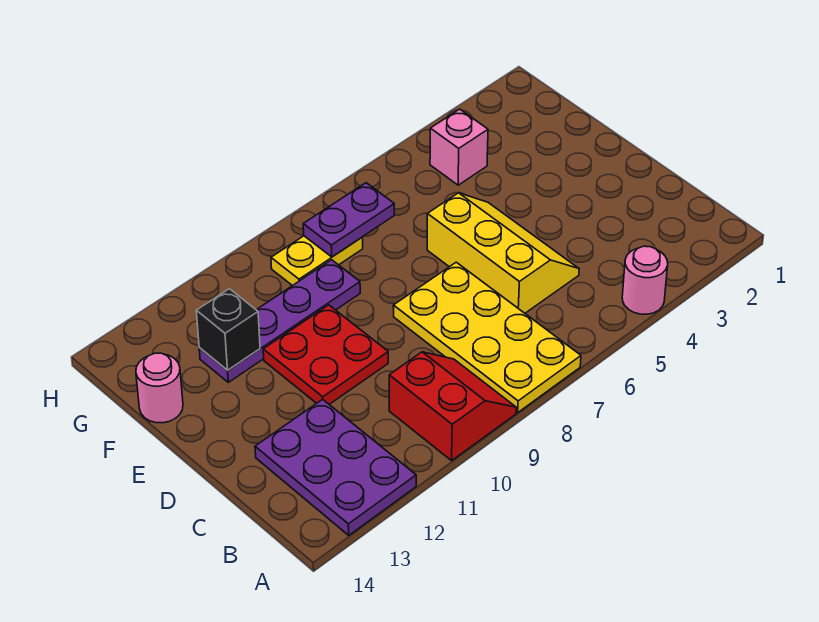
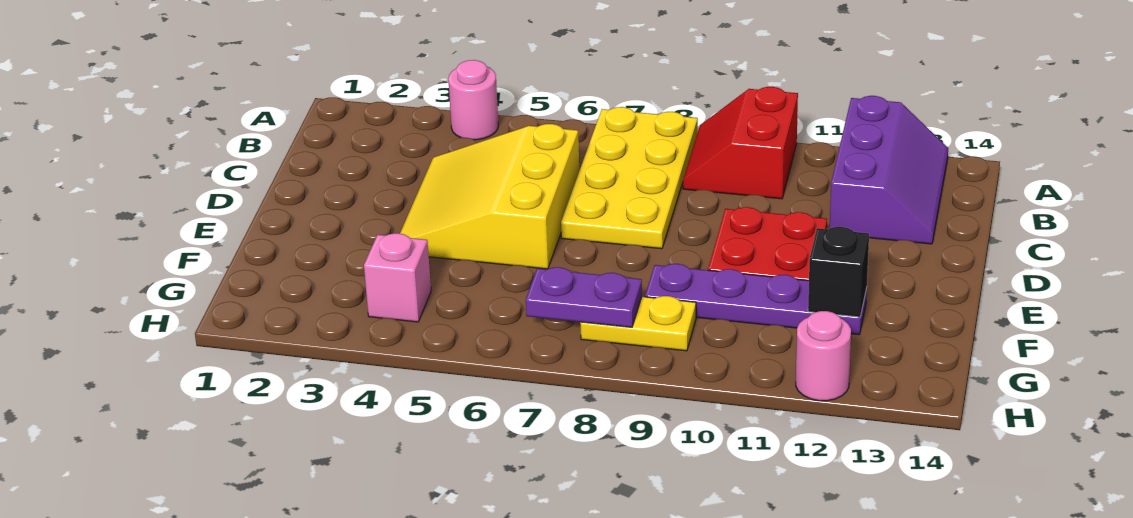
purple plate A12:C13 level 1 -> purple slope A12:C13 level 1 top 12
yellow slope C5:E6 level 1 top 6 -> yellow slope C4:E6 level 1 top 6
pink round brick F14 level 1 -> pink round brick H12 level 1

